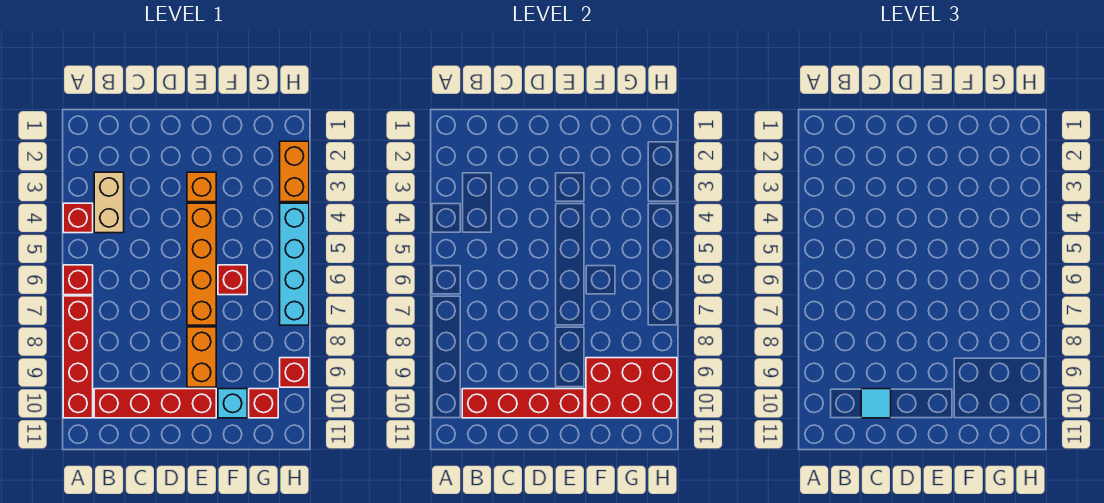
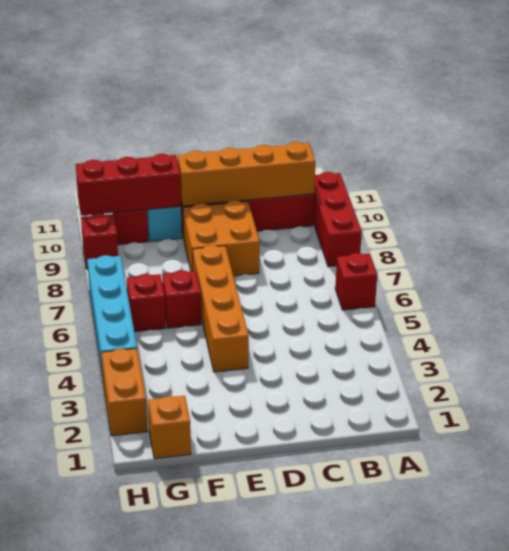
red brick A4 level 1 -> red brick G6 level 1
red brick A7:A10 level 1 -> red brick A8:A10 level 1
tan brick B3:B4 level 1 -> none
red brick B10:E10 level 2 -> orange brick B10:E10 level 2
cyan tile C10 level 3 -> none
orange brick E3 level 1 -> orange brick G1 level 1
orange brick E8:E9 level 1 -> orange brick D8:E9 level 1
red brick F9:H10 level 2 -> red brick F10:H10 level 2

